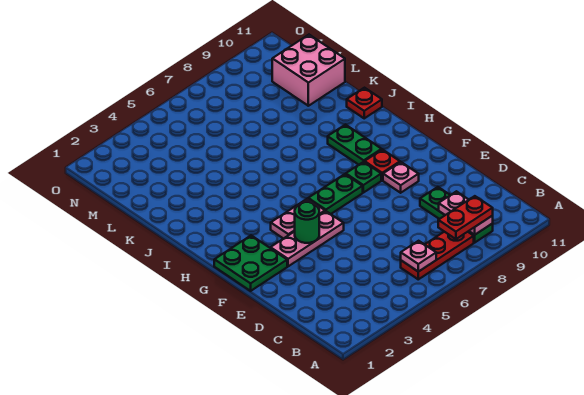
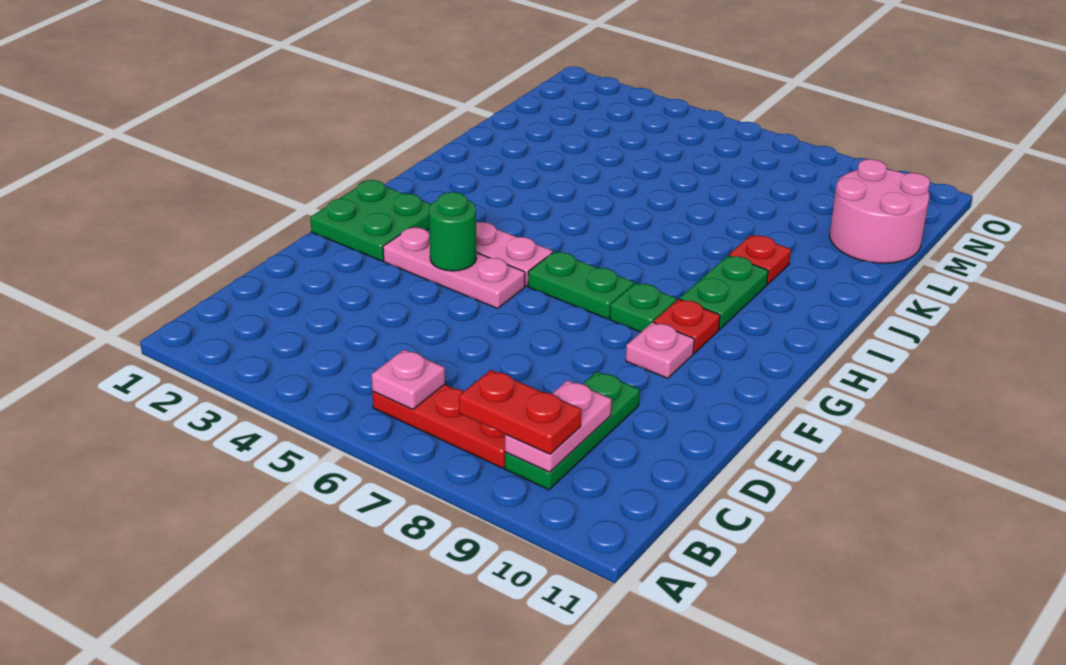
red plate J11 level 1 -> red plate J9 level 1
pink brick L10:M11 level 1 -> pink round brick L10:M11 level 1

